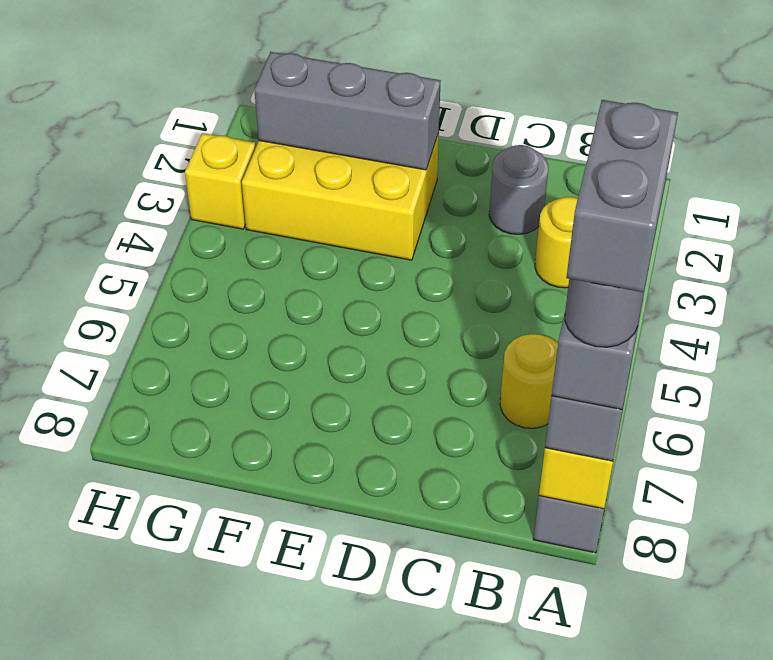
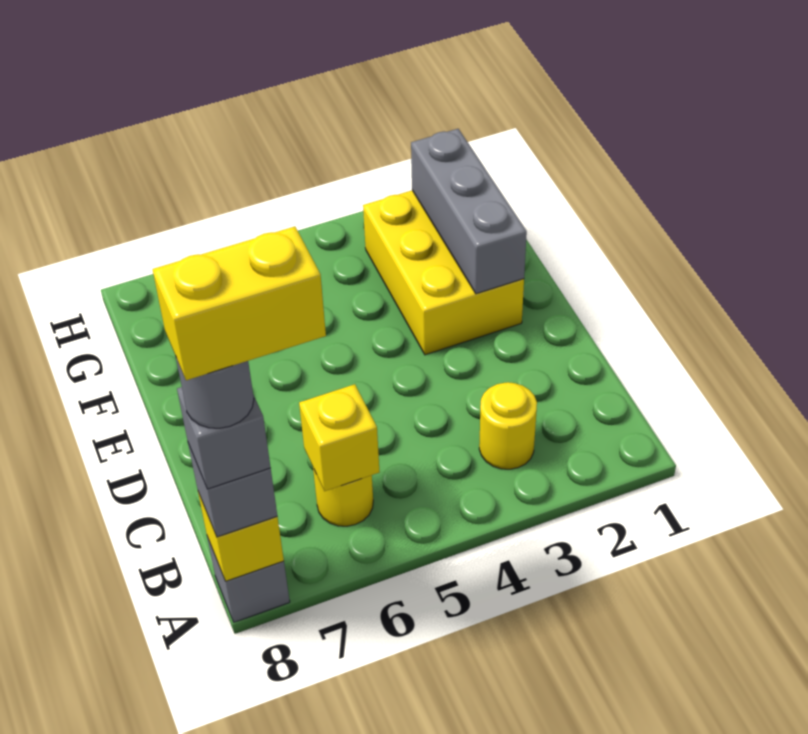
grey brick A7:A8 level 6 -> yellow brick A7:A8 level 6
grey round brick C2 level 1 -> none
yellow brick H3 level 1 -> yellow brick B6 level 2

